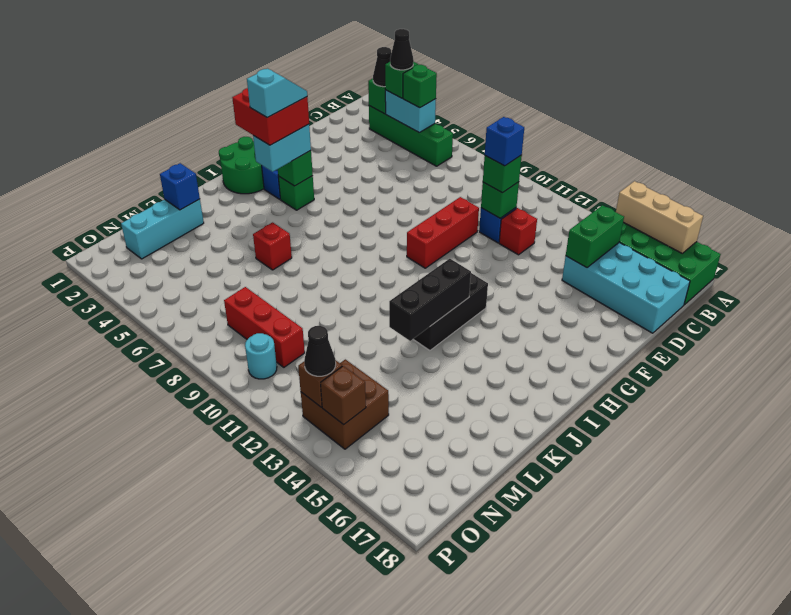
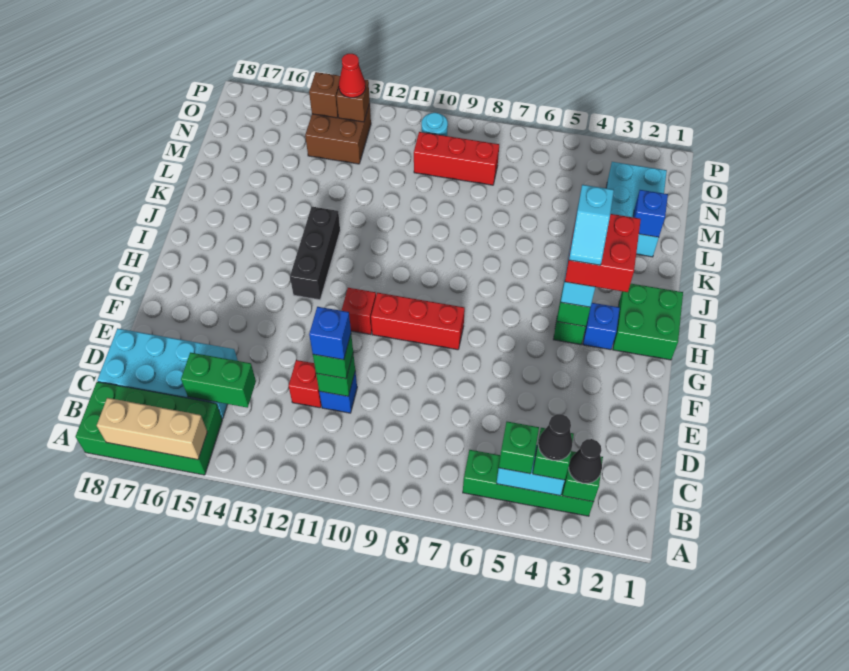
green brick C15:D15 level 2 -> green brick C14:C15 level 2
red brick E10:G10 level 1 -> red brick G8:G10 level 1
green round brick H1:I2 level 1 -> green brick H1:I2 level 1
black brick I13:K13 level 2 -> none
red brick K6 level 1 -> red brick G11 level 1
cyan brick L2:N2 level 1 -> cyan brick L2:N3 level 1
black cone O13 level 3 -> red cone O13 level 3

